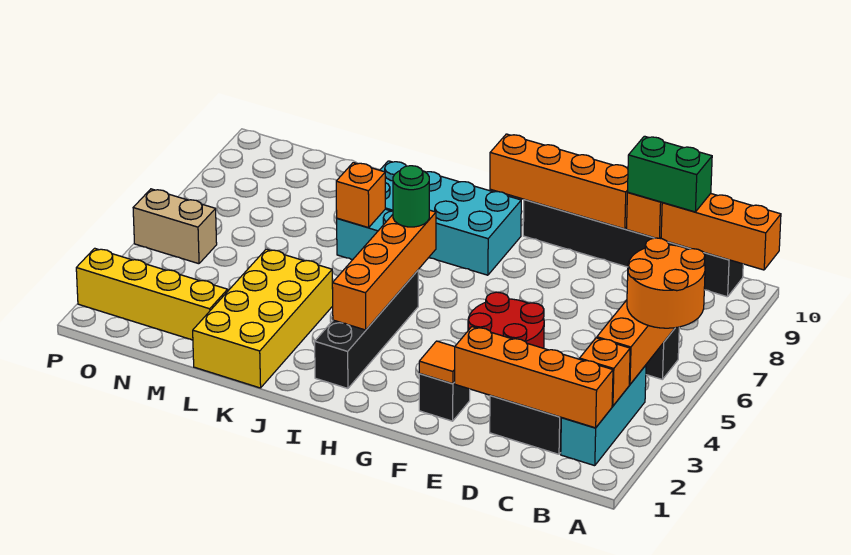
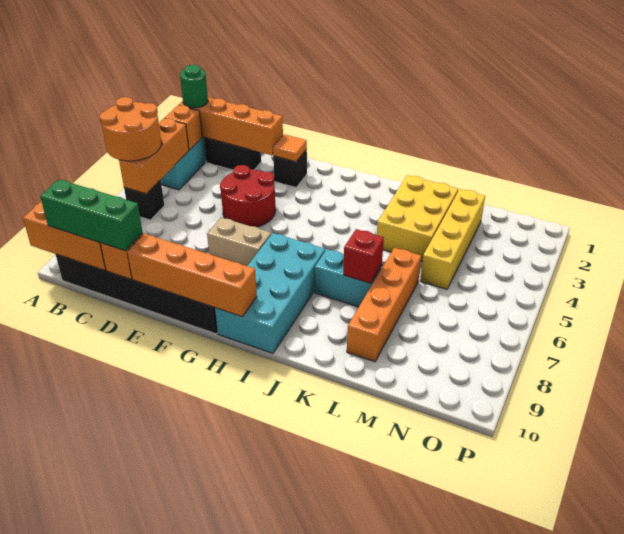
green brick C10:D10 level 3 -> green brick B10:D10 level 3
cyan brick H8:K9 level 1 -> cyan brick H7:I10 level 1
black brick I2:I5 level 1 -> none
orange brick I3:I6 level 2 -> orange brick L6:L9 level 1
green round brick I6 level 3 -> green round brick B2 level 3
yellow brick K1:L4 level 1 -> yellow brick K2:L4 level 1
orange brick K7 level 2 -> red brick K7 level 2
yellow brick M2:P2 level 1 -> yellow brick M2:M5 level 1
tan brick O5:P5 level 1 -> tan brick F7:G7 level 1

